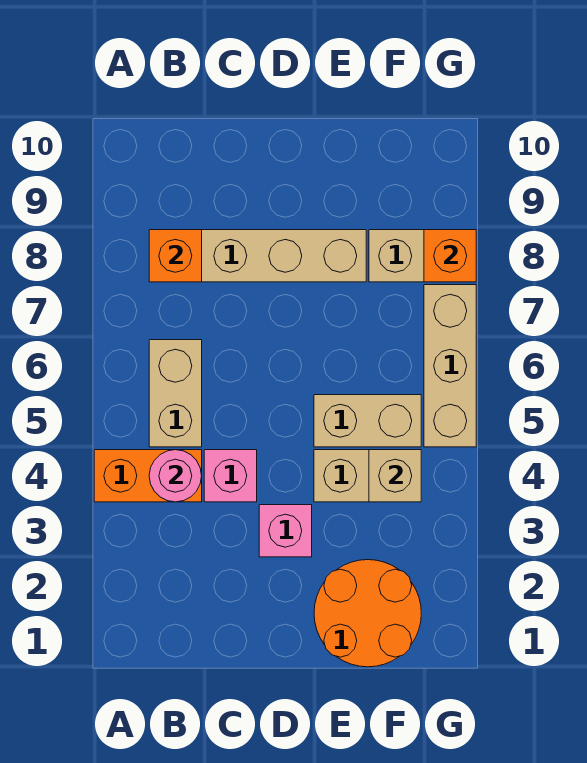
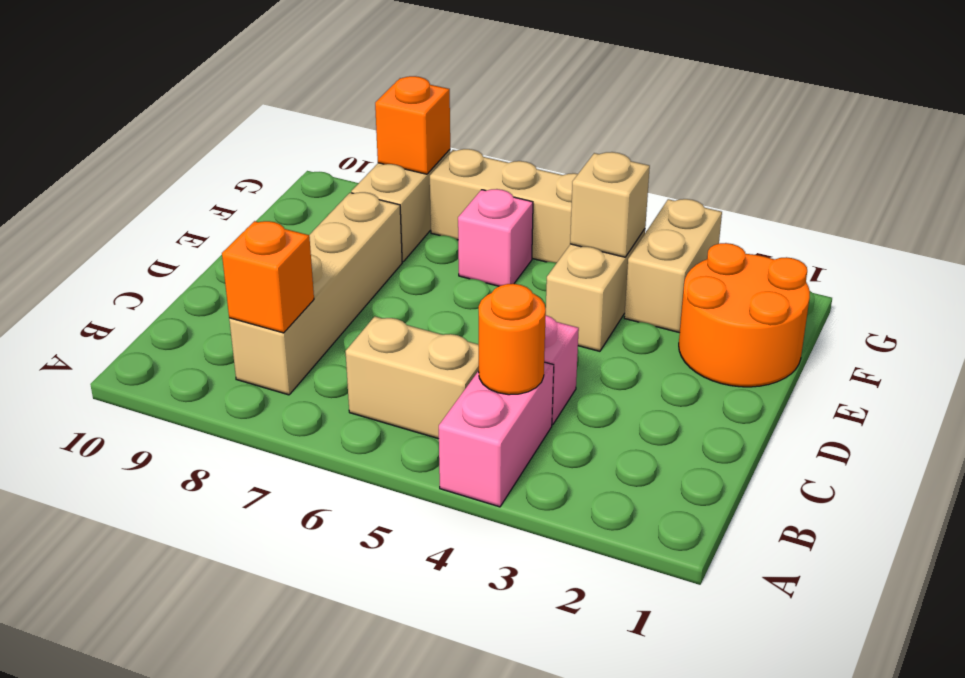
orange brick A4:B4 level 1 -> pink brick A4:B4 level 1
pink round brick B4 level 2 -> orange round brick B4 level 2
pink brick D3 level 1 -> pink brick F6 level 1
tan brick E5:F5 level 1 -> tan brick F3:G3 level 1

